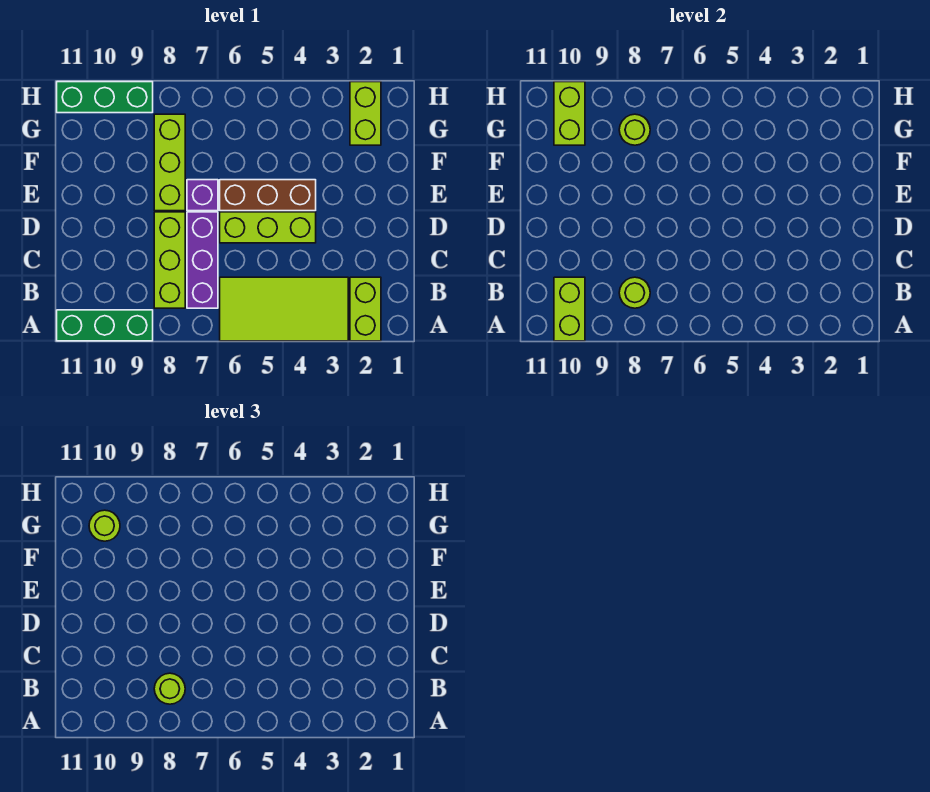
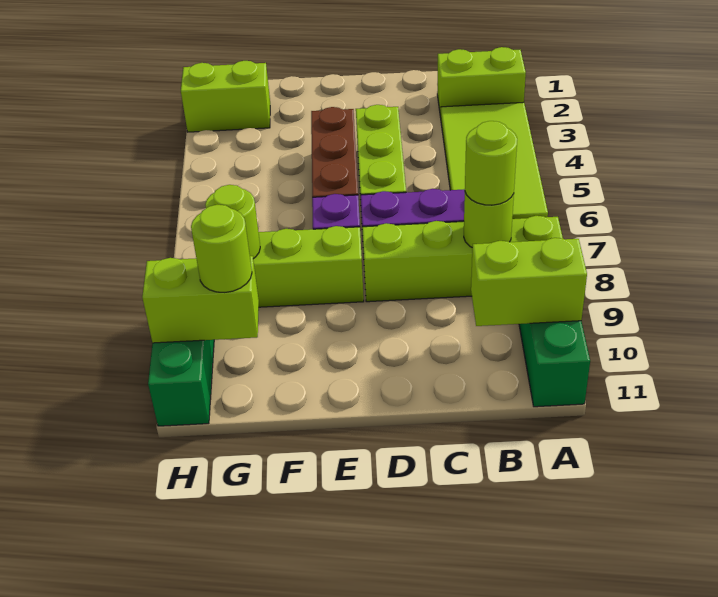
lime brick B8:D8 level 1 -> lime brick A8:D8 level 1

